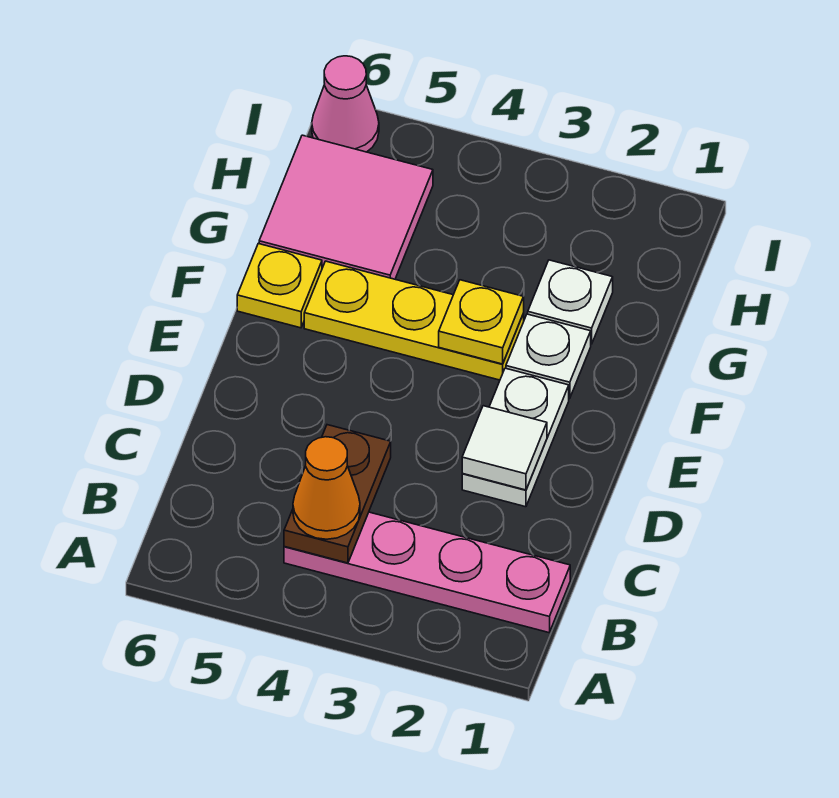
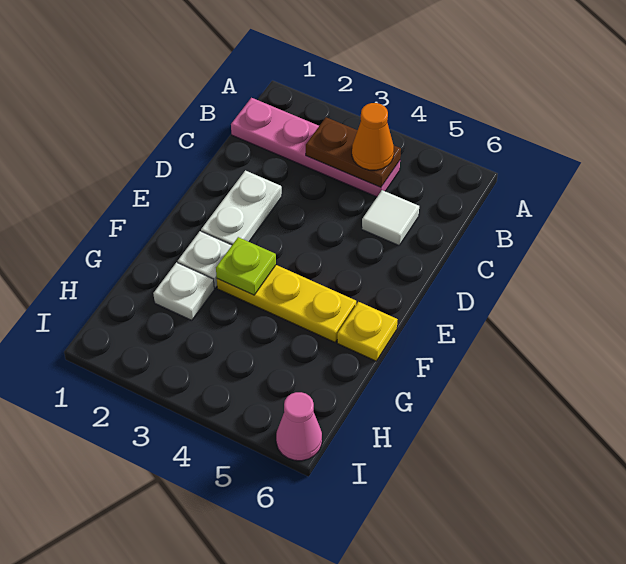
brown plate B4:C4 level 2 -> brown plate B3:B4 level 2
white tile D2 level 2 -> white tile C5 level 1
yellow plate F3 level 2 -> lime plate F3 level 2
pink tile G5:H6 level 1 -> none

